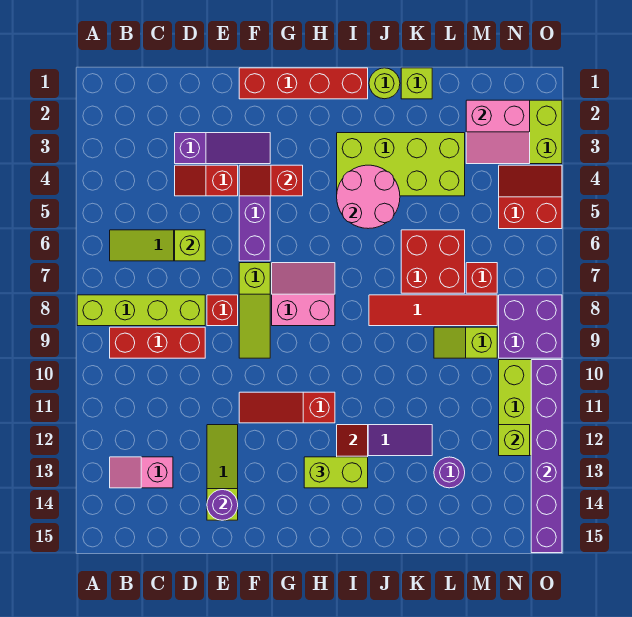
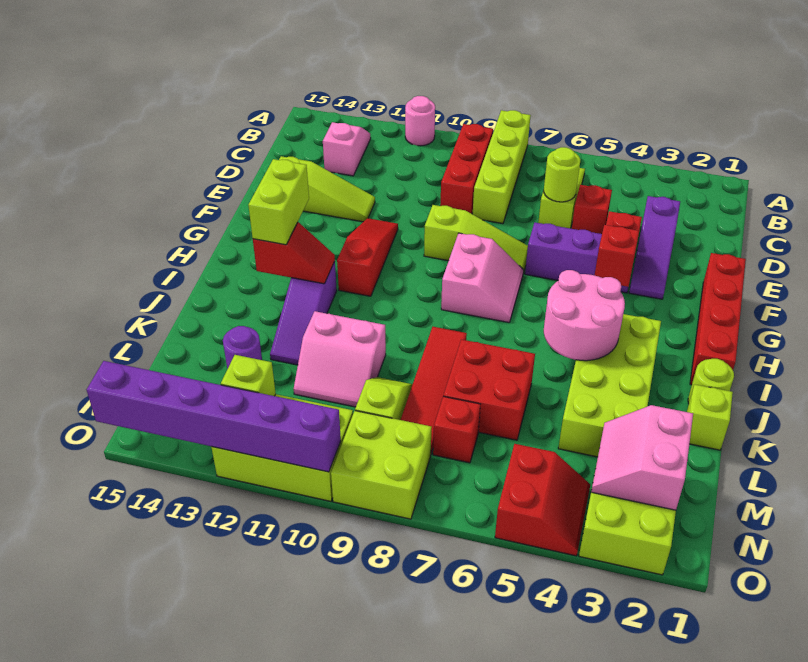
none -> pink round brick A11 level 1
lime brick D6 level 2 -> lime round brick D6 level 2
red brick E8 level 1 -> red brick D5 level 1
purple round brick E14 level 2 -> none
lime slope F7:F9 level 1 top 7 -> lime slope F7:F9 level 1 top 9
none -> pink slope K10:L11 level 1 top K
purple brick N8:O9 level 1 -> lime brick N8:O9 level 1

